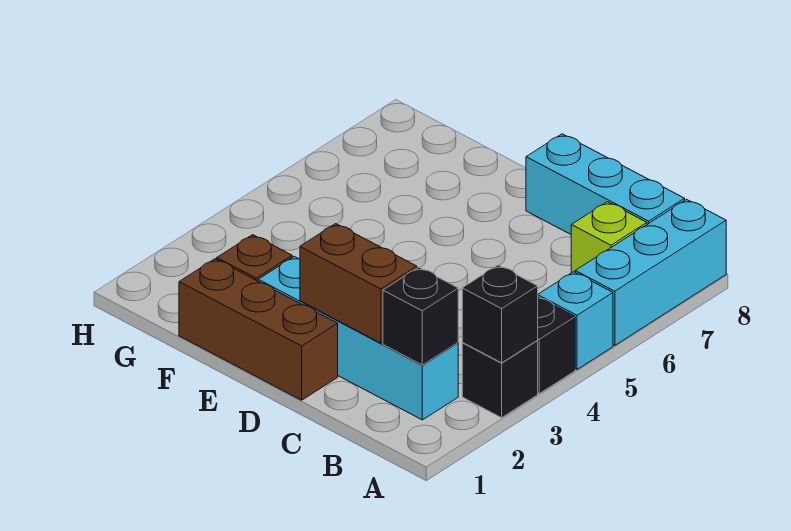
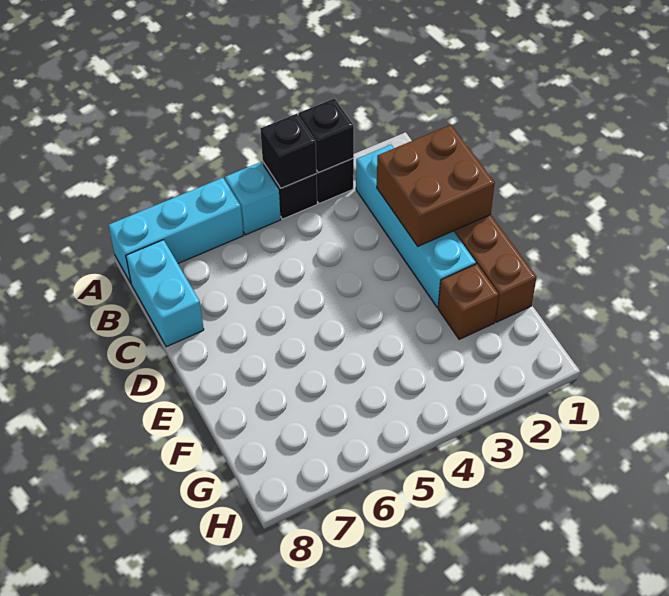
black brick B2 level 2 -> black brick A4 level 2
lime brick B7 level 1 -> none
cyan brick B8:D8 level 1 -> cyan brick B8:C8 level 1
brown brick C2:D2 level 2 -> brown brick C1:D2 level 2

